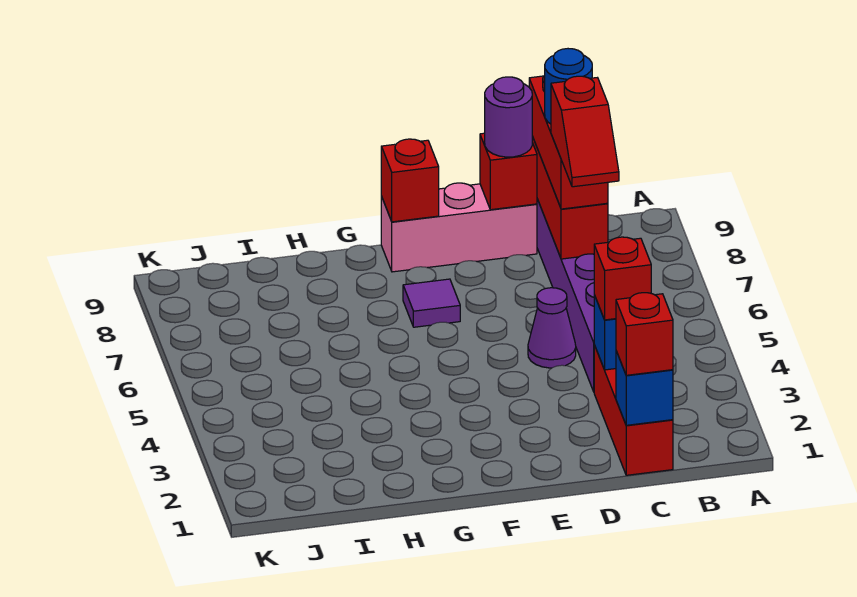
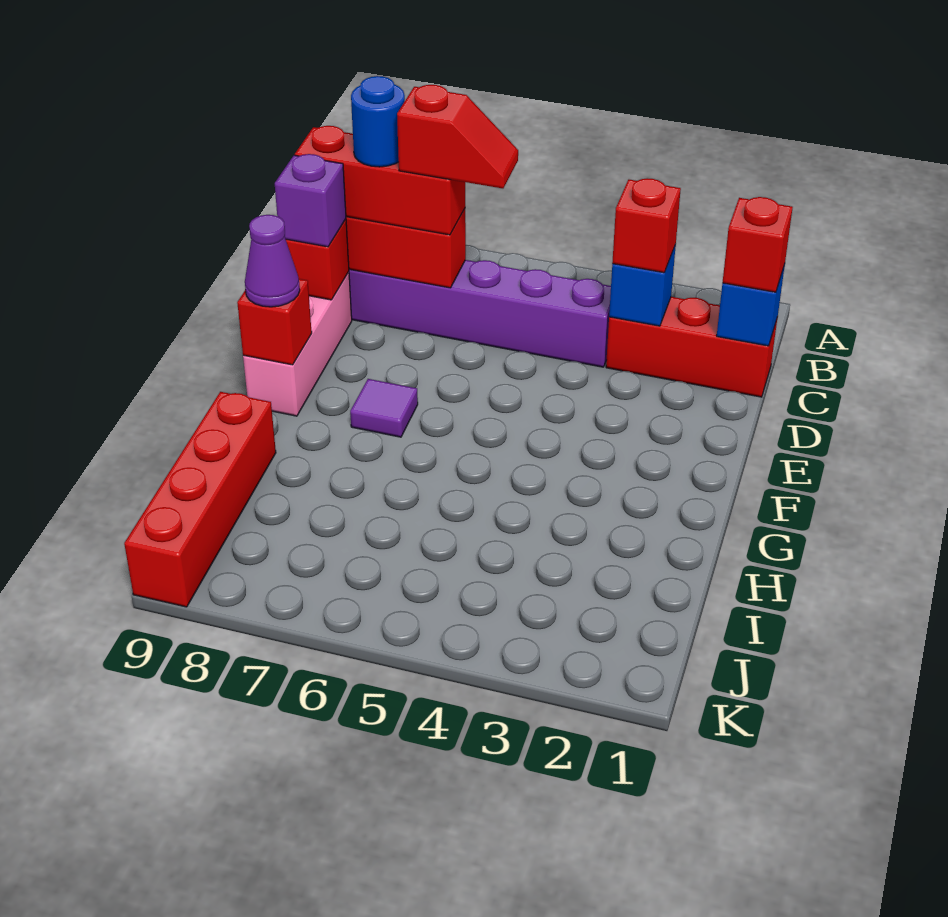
purple cone D5 level 1 -> purple cone F9 level 3
purple round brick D9 level 3 -> purple brick D9 level 3
none -> red brick H9:K9 level 1

